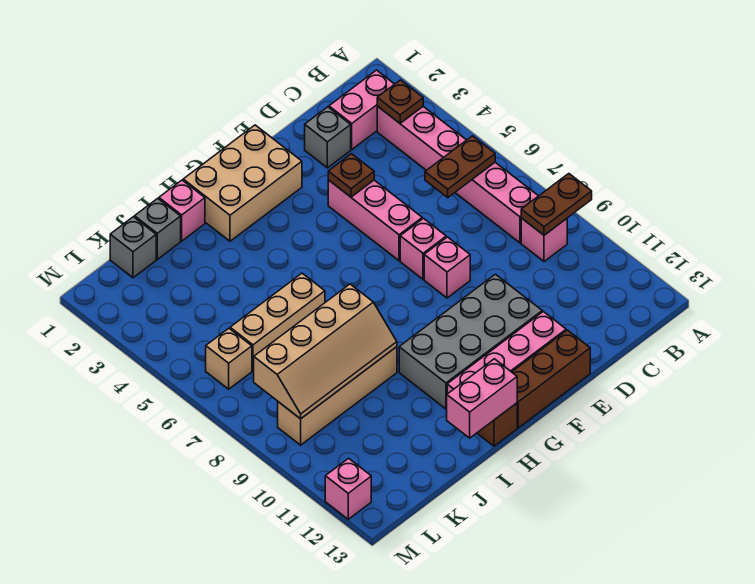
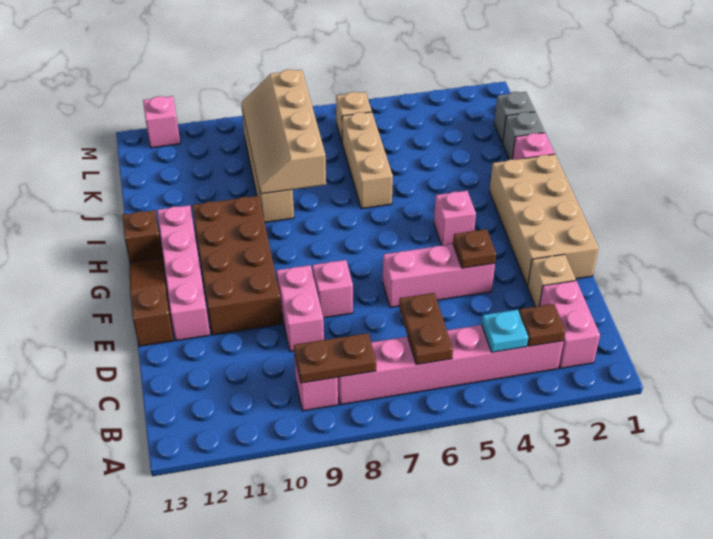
brown plate A9:B9 level 2 -> brown plate B8:B9 level 2
none -> cyan plate B4 level 2
grey brick D2 level 1 -> tan brick D2 level 1
pink brick E7 level 1 -> pink brick G4 level 1
grey brick E10:H11 level 1 -> brown brick E10:H11 level 1
brown brick E13:G13 level 1 -> brown slope E13:G13 level 1 top E
tan brick F1:H2 level 1 -> tan brick E1:H2 level 1
pink brick H13:I13 level 2 -> pink brick D9:E9 level 1

